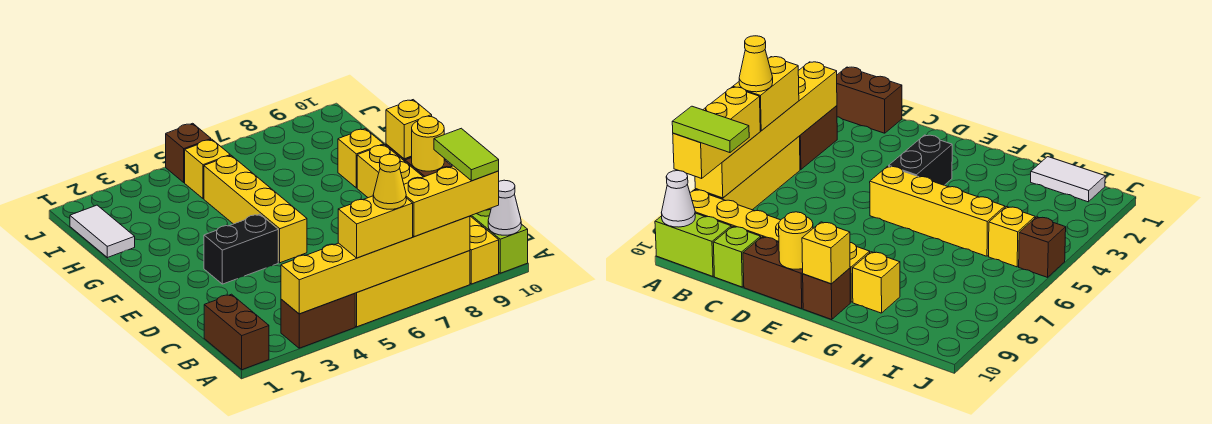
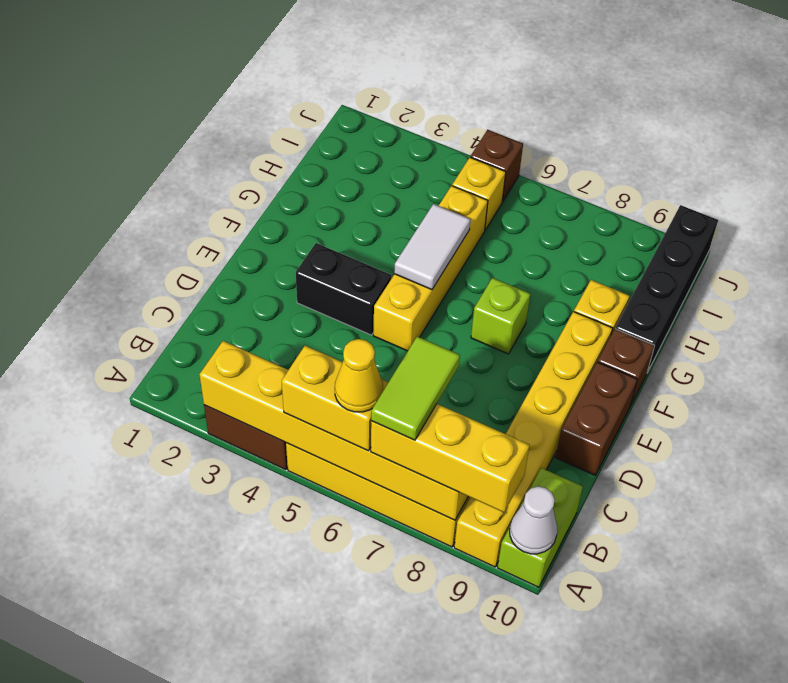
brown brick A1:B1 level 1 -> none
lime tile A9:B9 level 4 -> lime tile A7:B7 level 4
lime brick C10 level 1 -> lime brick F7 level 1
yellow round brick E10 level 2 -> none
yellow brick F10 level 2 -> none
none -> black brick G10:J10 level 1
white tile H1:I1 level 1 -> white tile F5:G5 level 2

